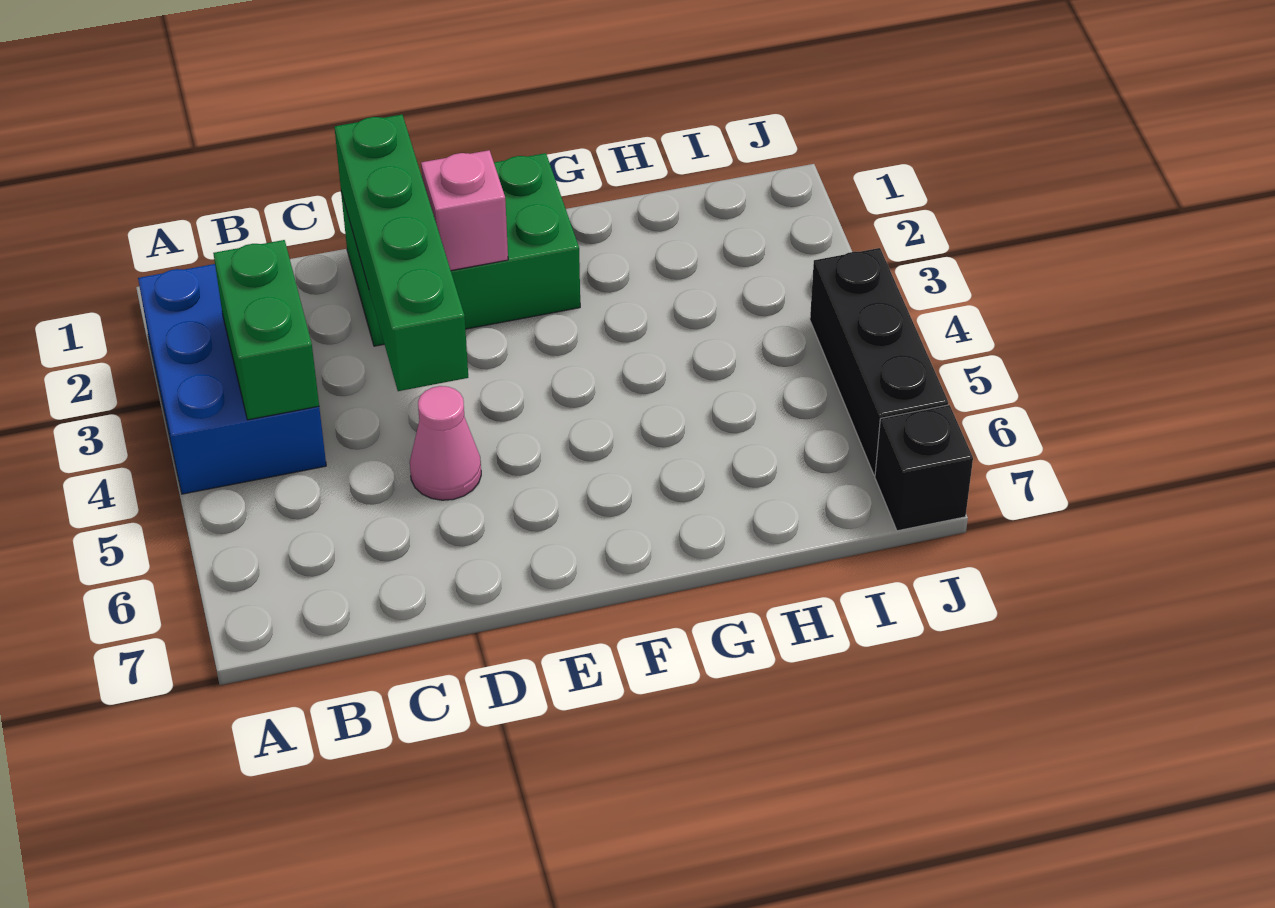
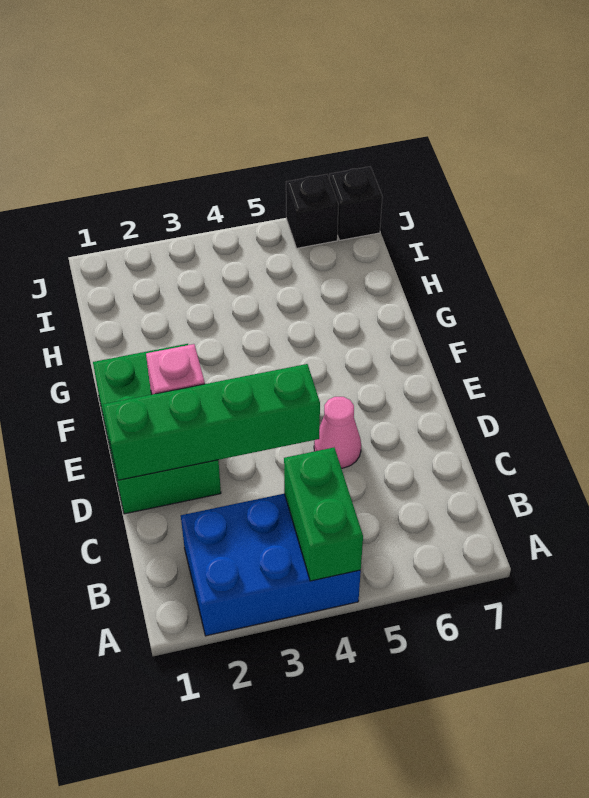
green brick B3:B4 level 2 -> green brick A4:B4 level 2
black brick J4:J6 level 1 -> black brick J6 level 1

